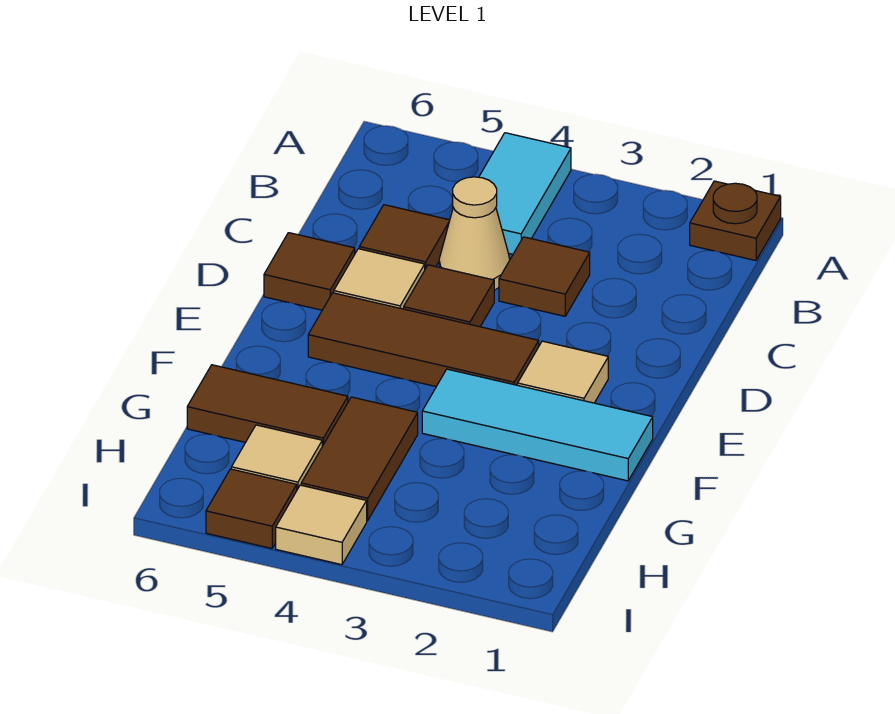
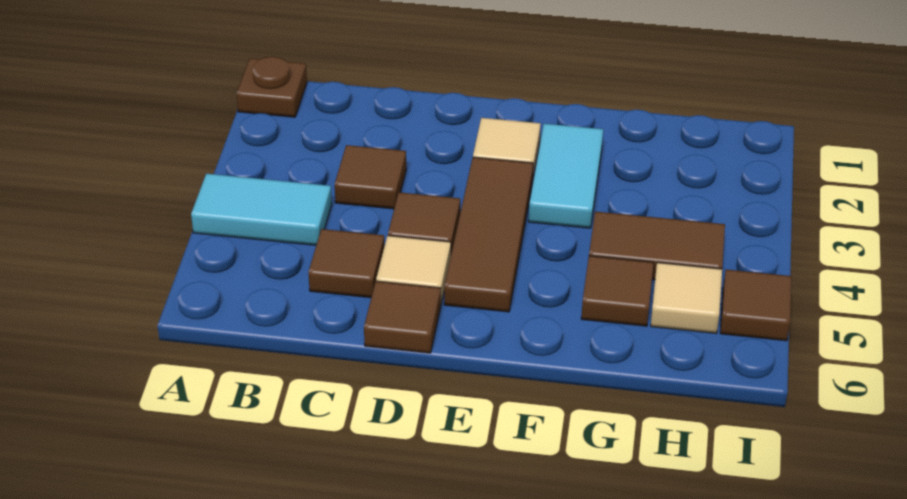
tan cone C4 level 1 -> none
cyan tile F1:F3 level 1 -> cyan tile F2:F3 level 1
brown tile G5:G6 level 1 -> brown tile G5 level 1
tan tile I4 level 1 -> none

